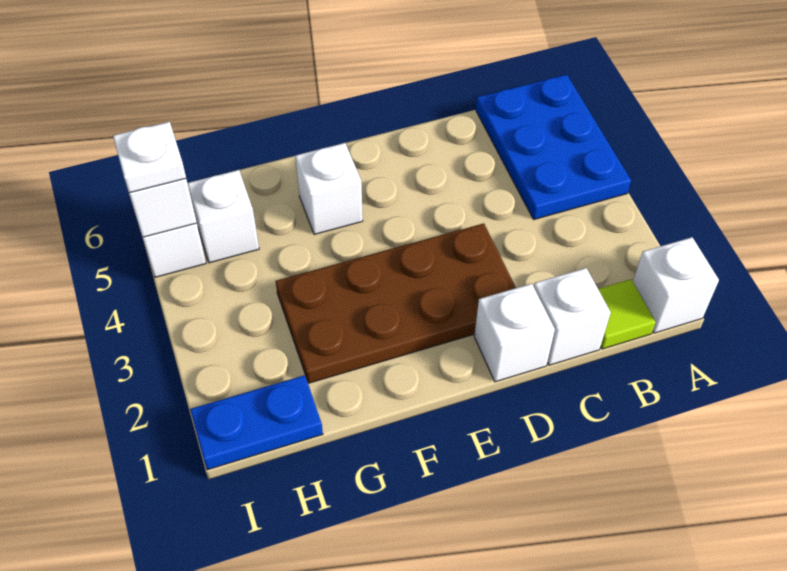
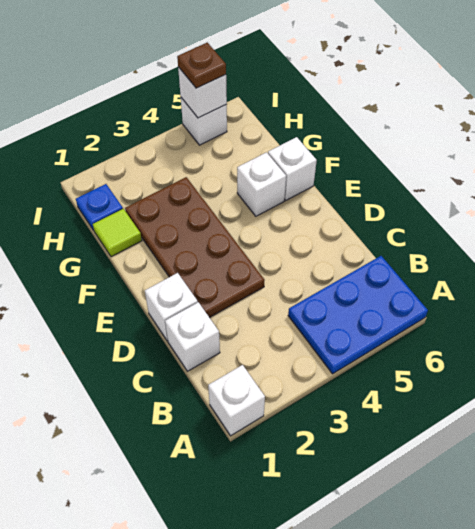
lime tile B1 level 1 -> lime tile G1 level 1
blue plate H1:I1 level 1 -> blue plate H1 level 1
white brick H5 level 1 -> white brick F6 level 1
white plate I5 level 3 -> brown plate I5 level 3

